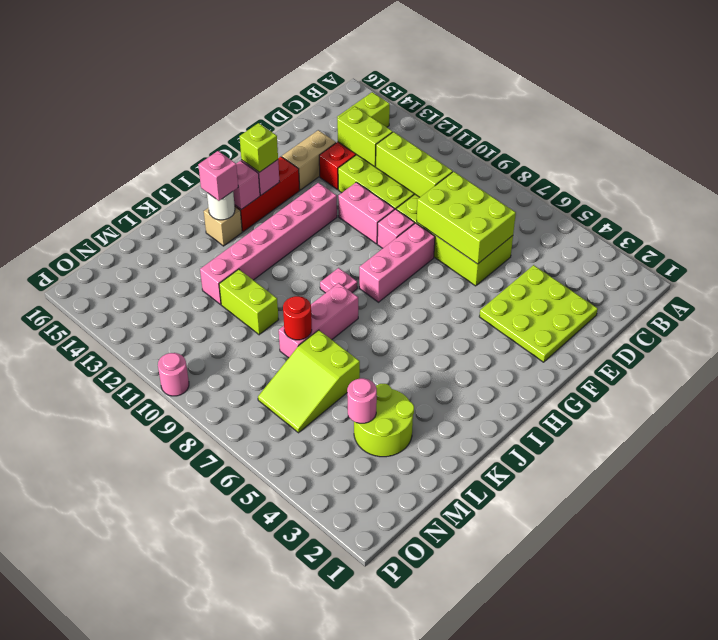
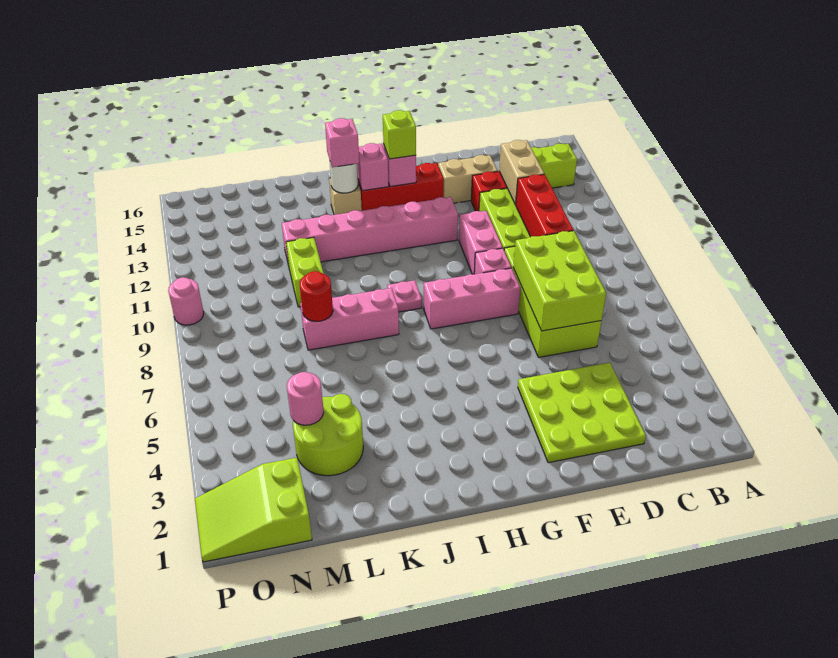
lime brick D9:D11 level 2 -> red brick D9:D11 level 2
lime brick D12:D13 level 2 -> tan brick D12:D13 level 2
lime slope L6:N7 level 1 top L -> lime slope N1:P2 level 1 top N

